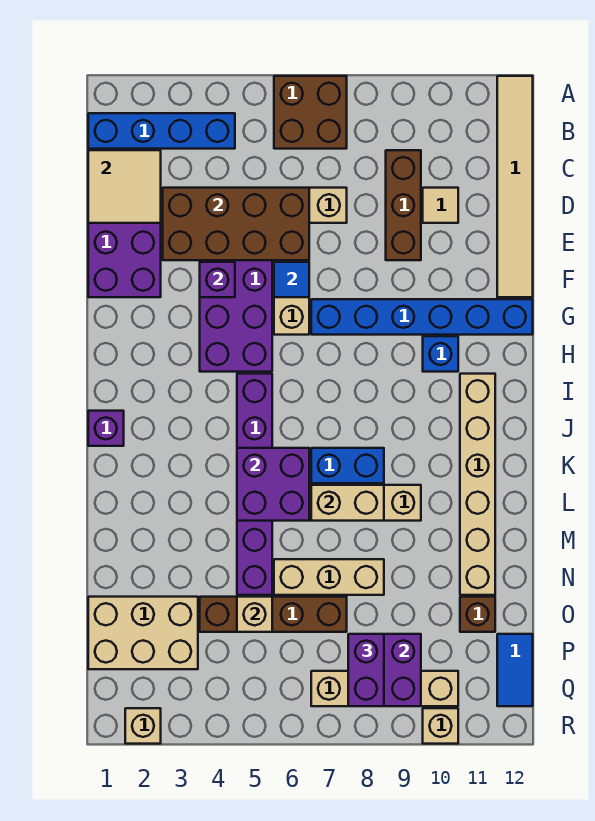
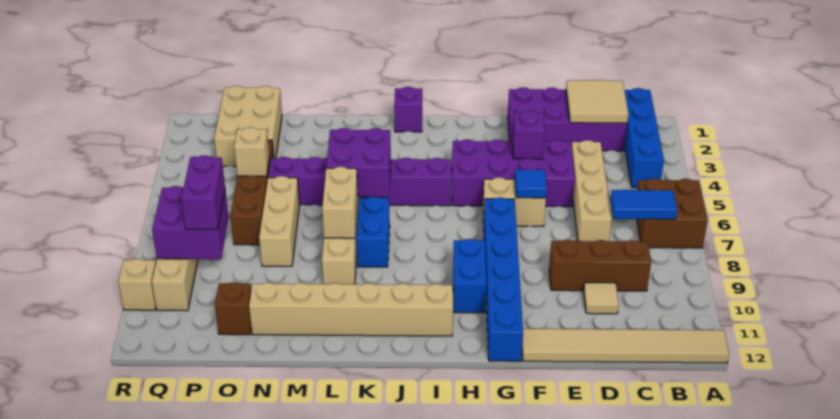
brown brick D3:E6 level 2 -> none
blue brick H10 level 1 -> blue brick H9:H10 level 1
purple brick P8:Q8 level 3 -> purple brick P8:P9 level 3
blue tile P12:Q12 level 1 -> blue tile B7:C7 level 2
tan brick R2 level 1 -> none

